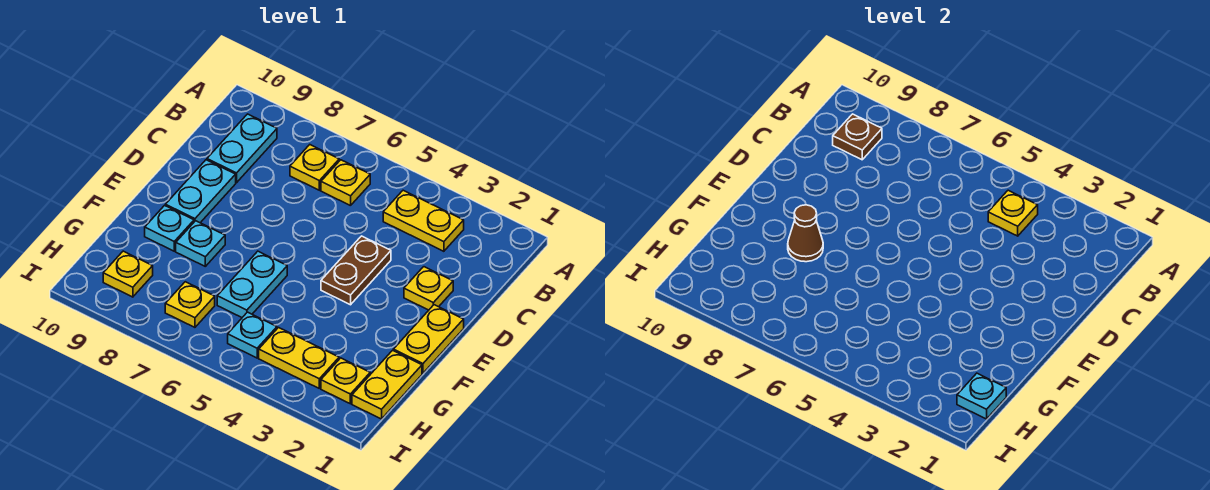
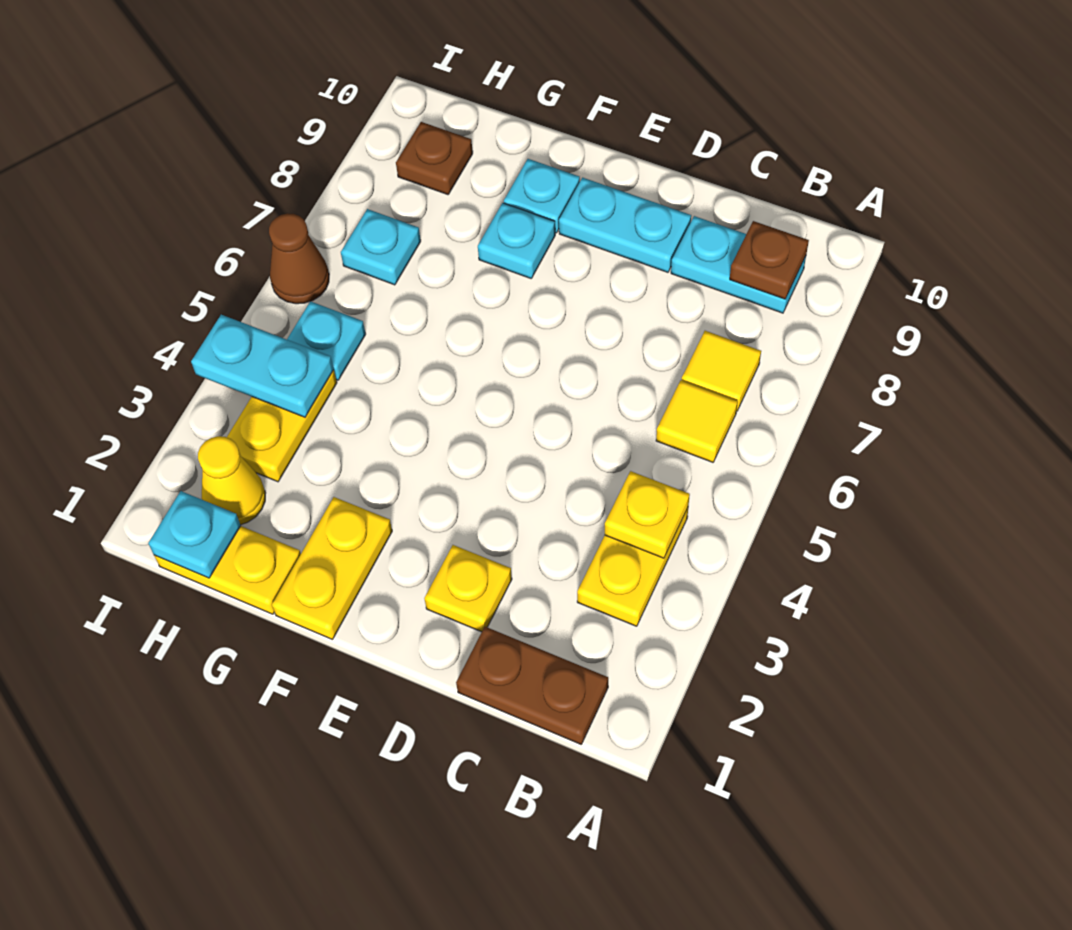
yellow plate B6 level 1 -> yellow tile B6 level 1
yellow plate B7 level 1 -> yellow tile B7 level 1
brown plate D4:E4 level 1 -> brown plate B1:C1 level 1
yellow plate E1:F1 level 1 -> yellow plate F1:F2 level 1
cyan plate F6:G6 level 1 -> cyan plate H4:I4 level 2
brown cone F8 level 2 -> brown cone I6 level 1
yellow plate H2 level 1 -> yellow cone H2 level 1
yellow plate H7 level 1 -> cyan plate H7 level 1
yellow plate H9 level 1 -> brown plate H9 level 1

